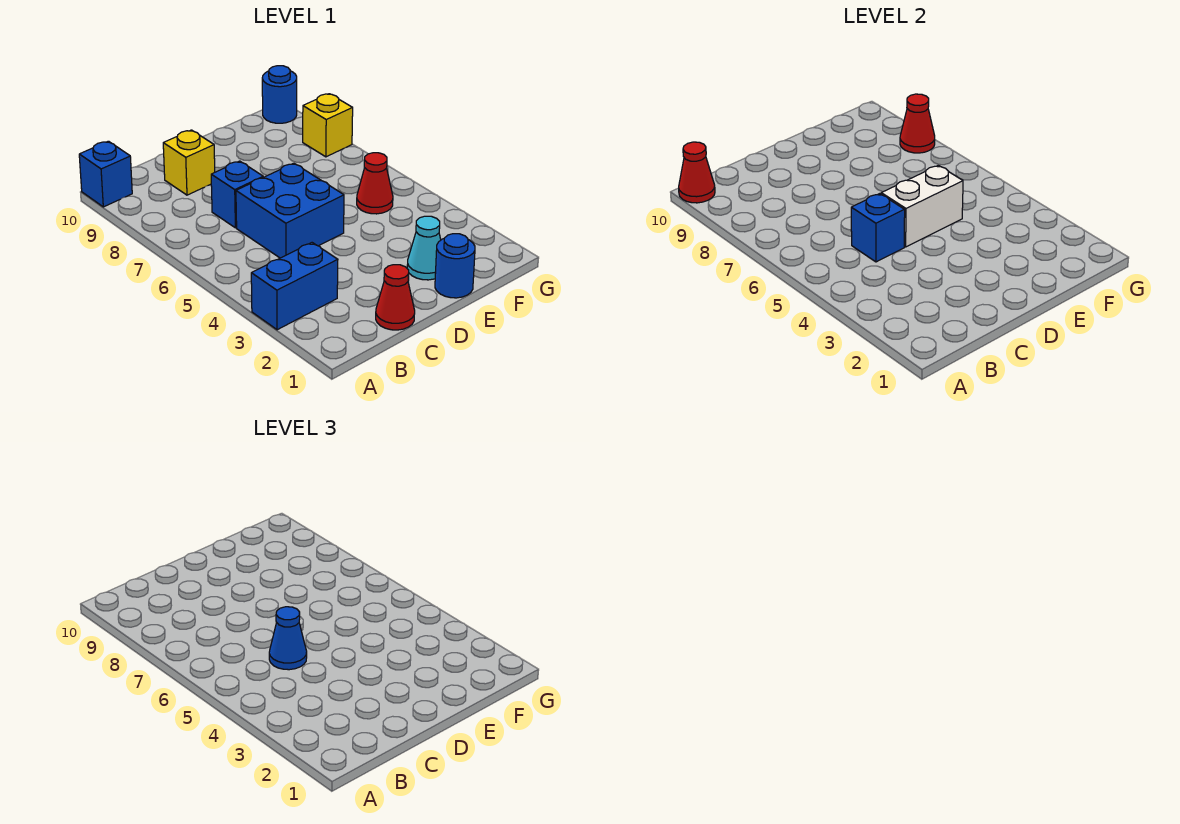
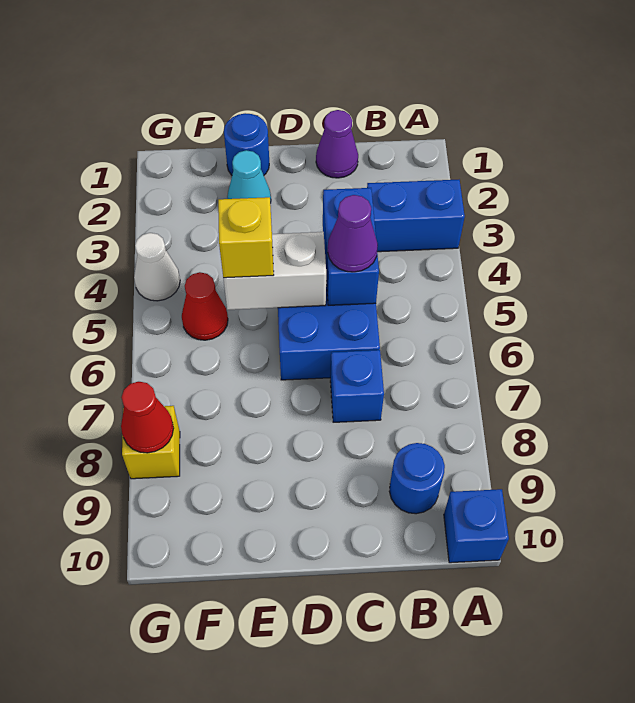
red cone A10 level 2 -> none
red cone C1 level 1 -> purple cone C1 level 1
blue brick C5 level 2 -> blue brick C4:C5 level 2
blue cone C5 level 3 -> purple cone C5 level 3
yellow brick C9 level 1 -> yellow brick E5 level 3
none -> white cone G4 level 1
blue round brick G10 level 1 -> blue round brick B9 level 1

